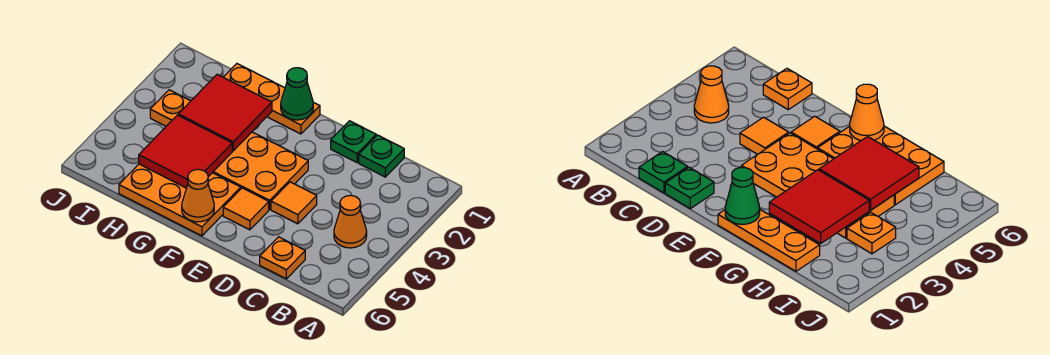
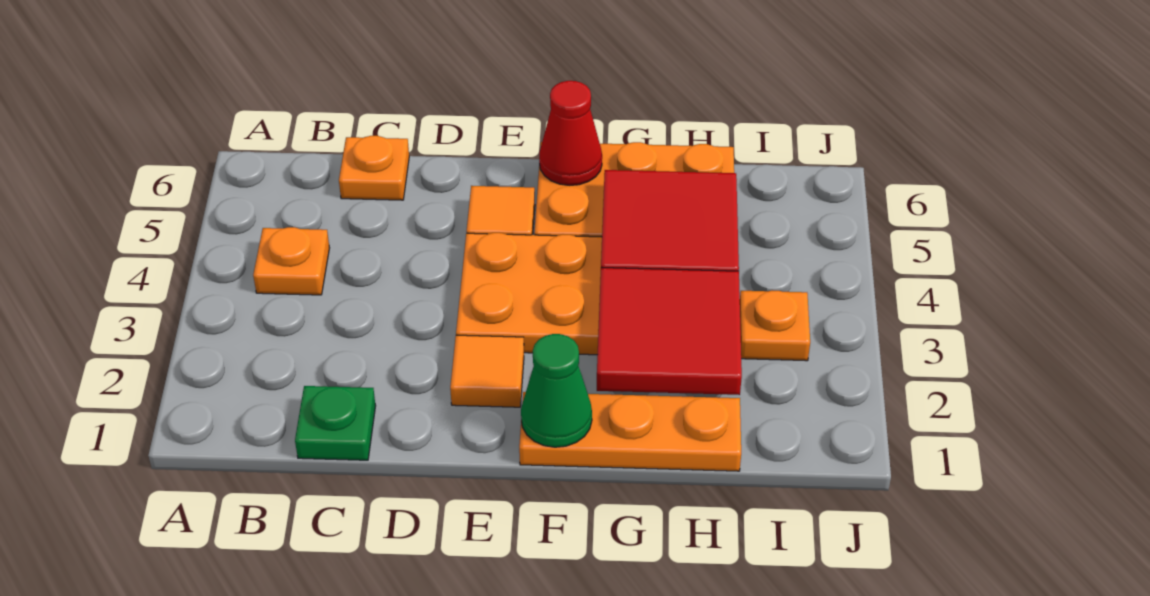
orange cone B4 level 1 -> orange plate B4 level 1
green plate D1 level 1 -> none
orange tile D4 level 1 -> orange tile E2 level 1
orange cone F6 level 2 -> red cone F6 level 2

